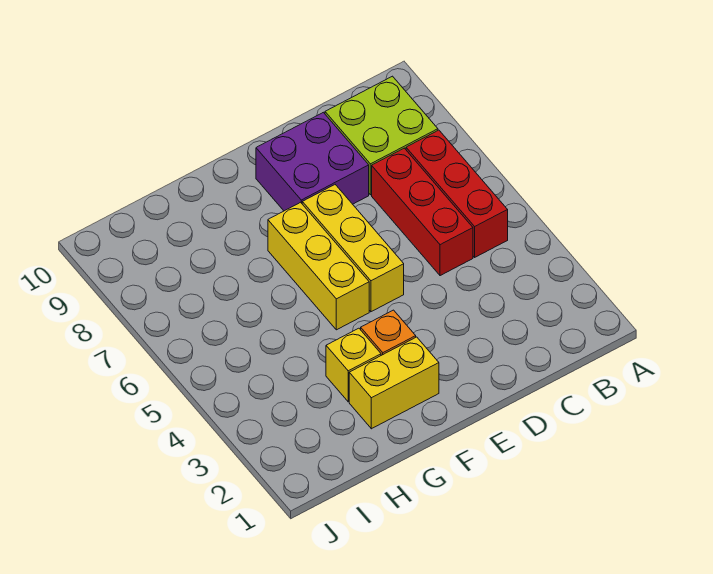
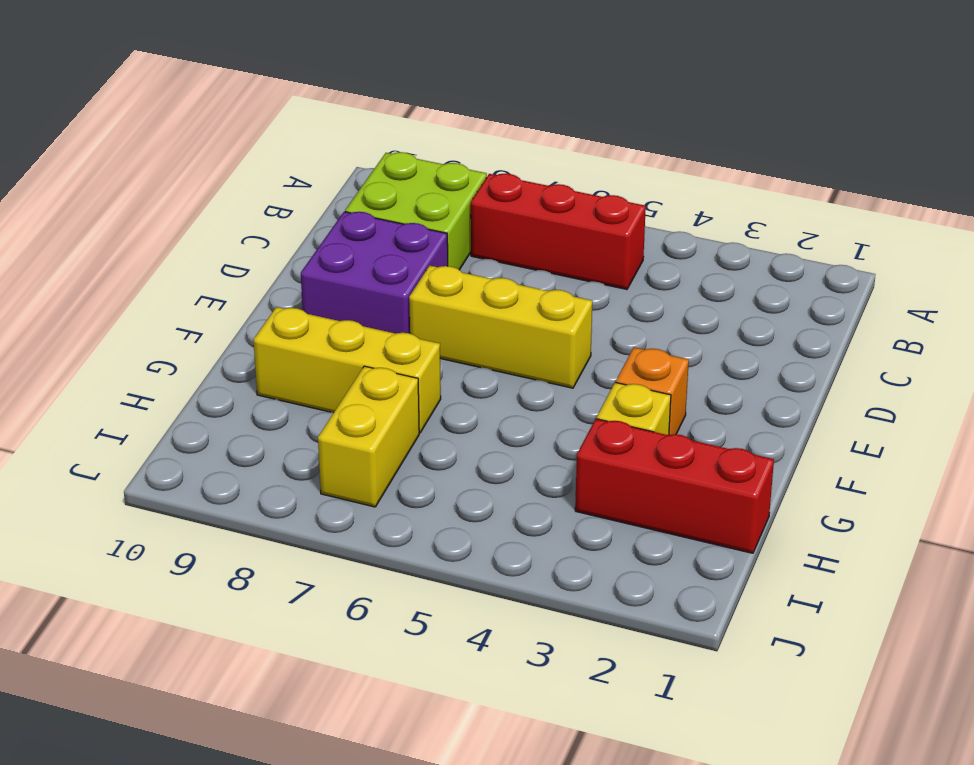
red brick C5:C7 level 1 -> red brick H1:H3 level 1
yellow brick F2:G2 level 1 -> yellow brick H7:I7 level 1
yellow brick F5:F7 level 1 -> yellow brick G7:G9 level 1

